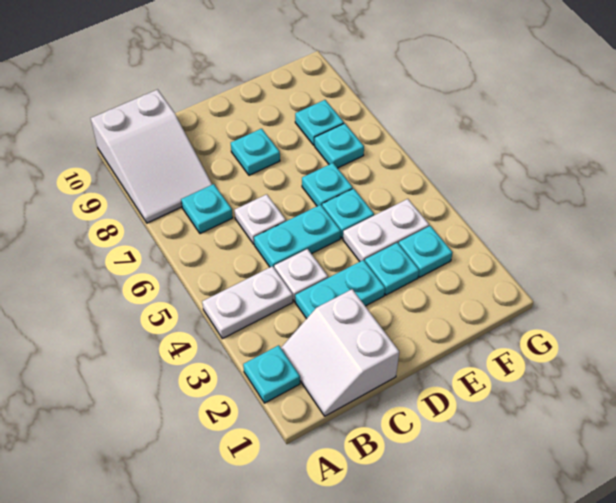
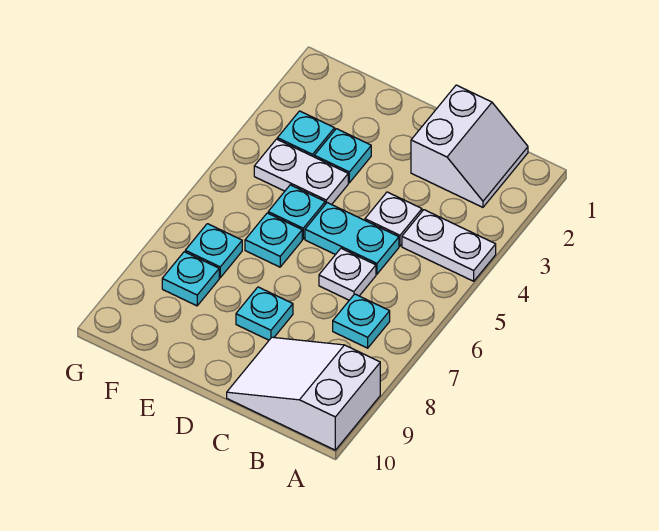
cyan plate A2 level 1 -> none
white slope A8:B10 level 1 top 10 -> white slope A9:C10 level 1 top A
cyan plate C3:D3 level 1 -> none

